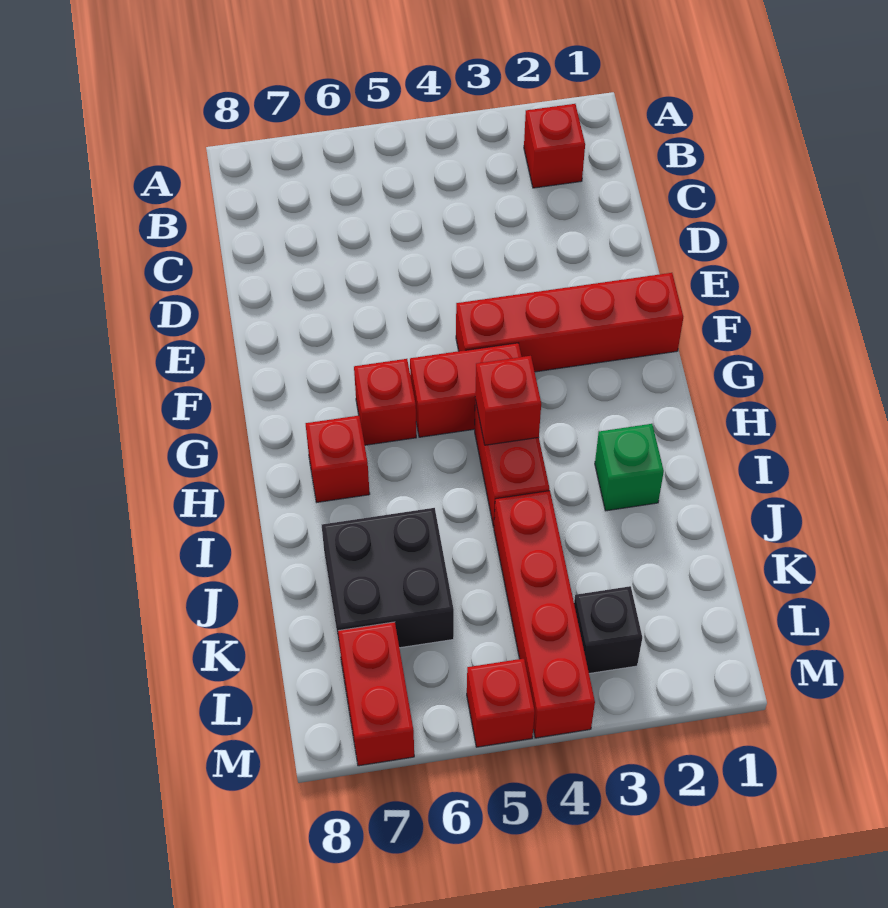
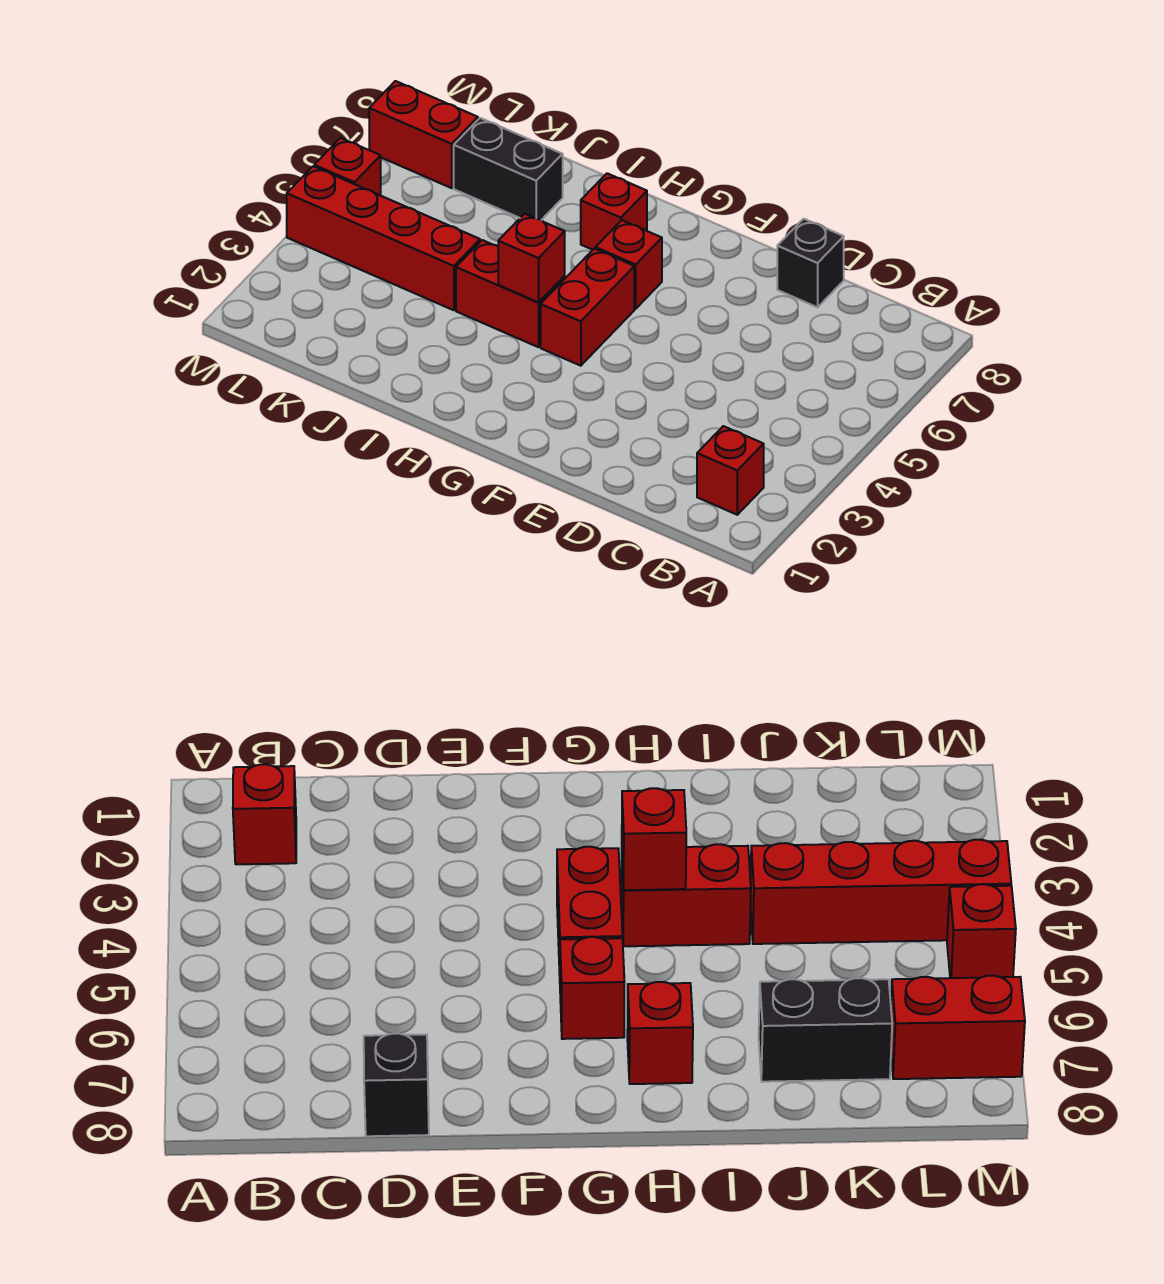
red brick F1:F4 level 1 -> none
green brick I2 level 1 -> none
black brick J6:K7 level 1 -> black brick J7:K7 level 1
black brick L3 level 1 -> black brick D8 level 1

